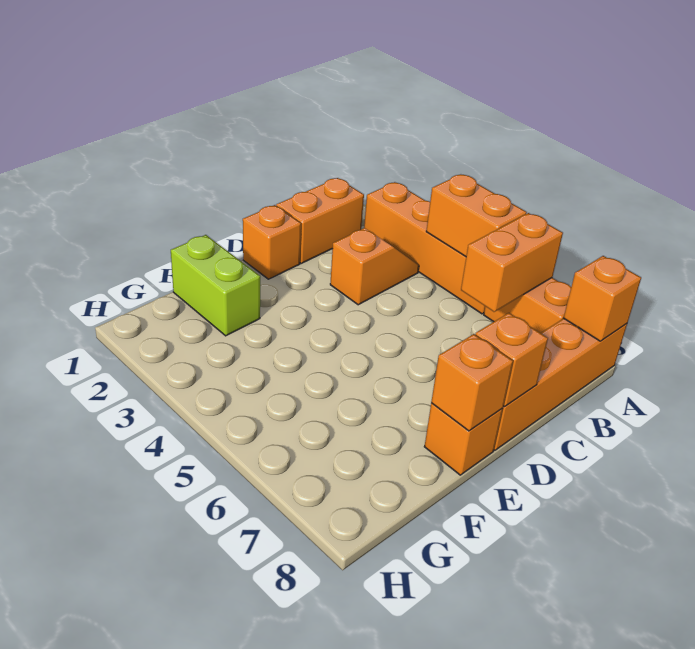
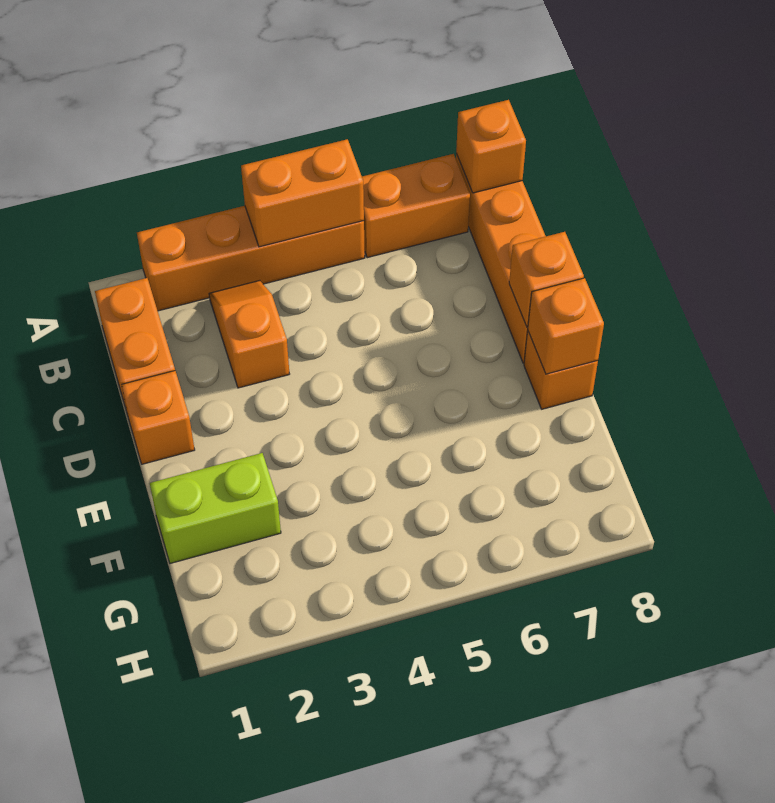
orange brick A6:B6 level 2 -> none

